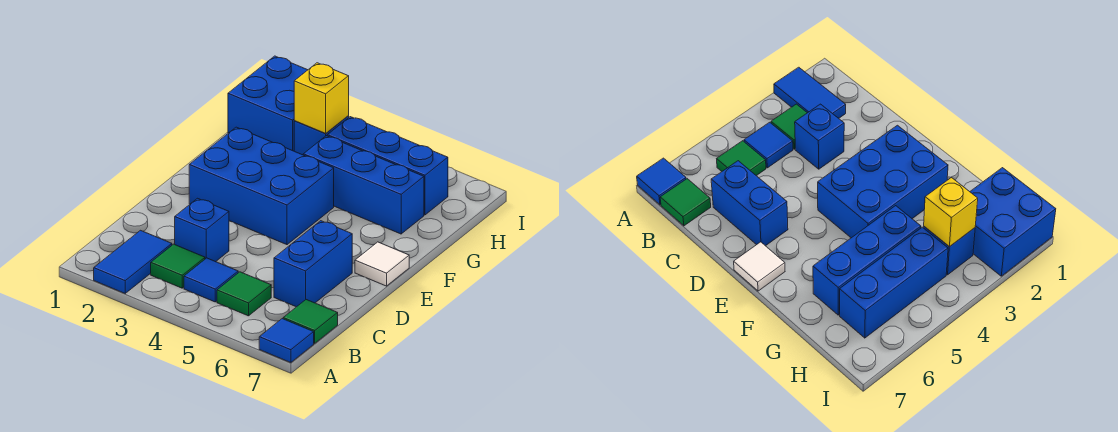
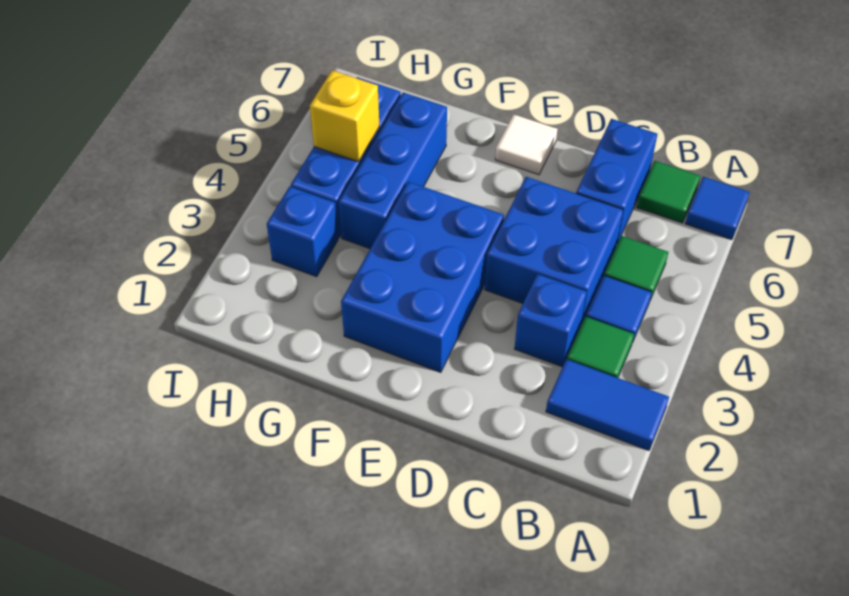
blue brick C6:D6 level 1 -> blue brick C6:C7 level 1
blue brick H1:I2 level 1 -> blue brick C4:D5 level 1
yellow brick H3 level 2 -> yellow brick H5 level 2

